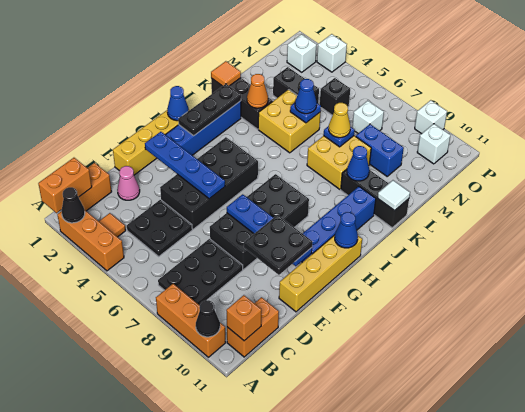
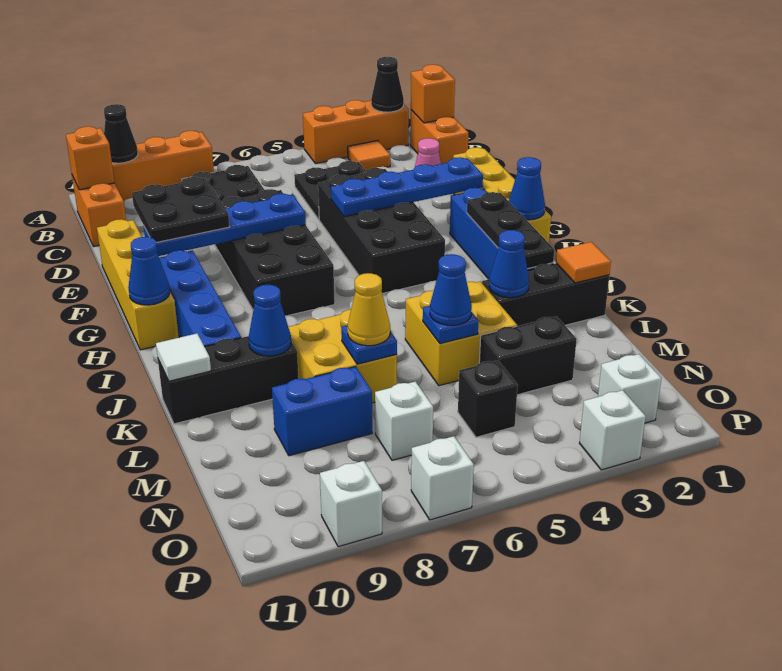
orange brick A1:B1 level 2 -> orange brick B1 level 2
orange cone K3 level 2 -> blue cone K3 level 2
white brick O10 level 1 -> white brick P7 level 1

